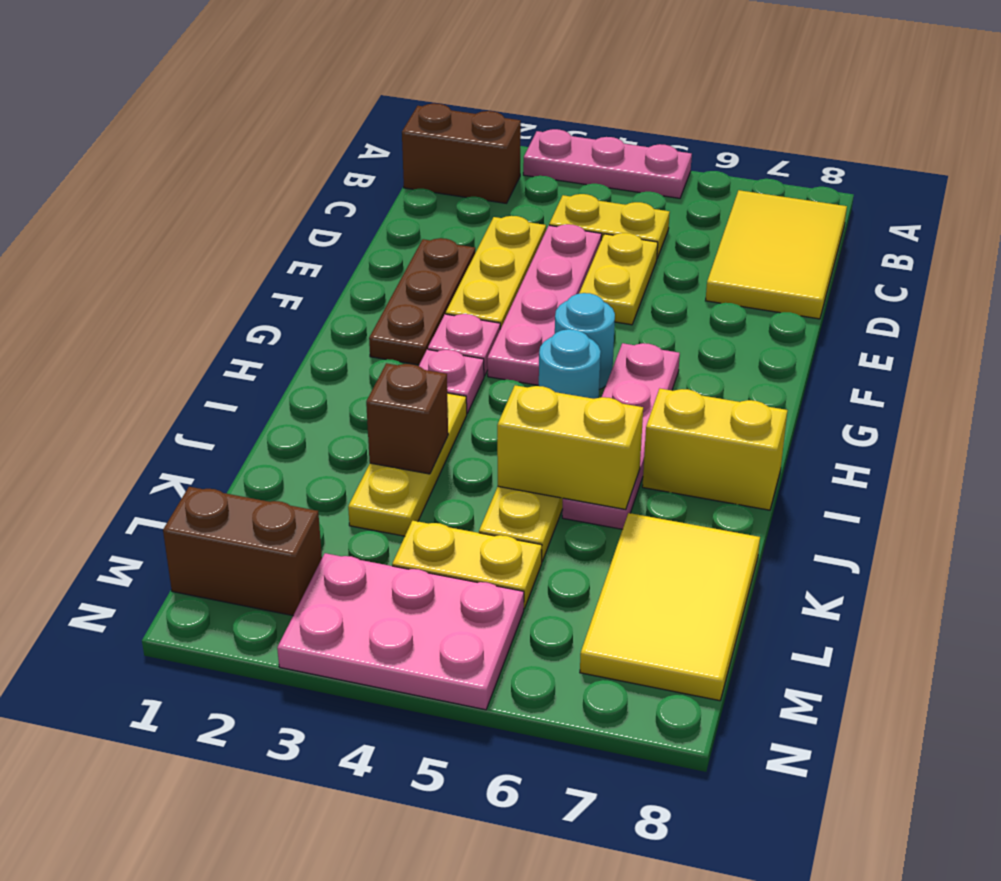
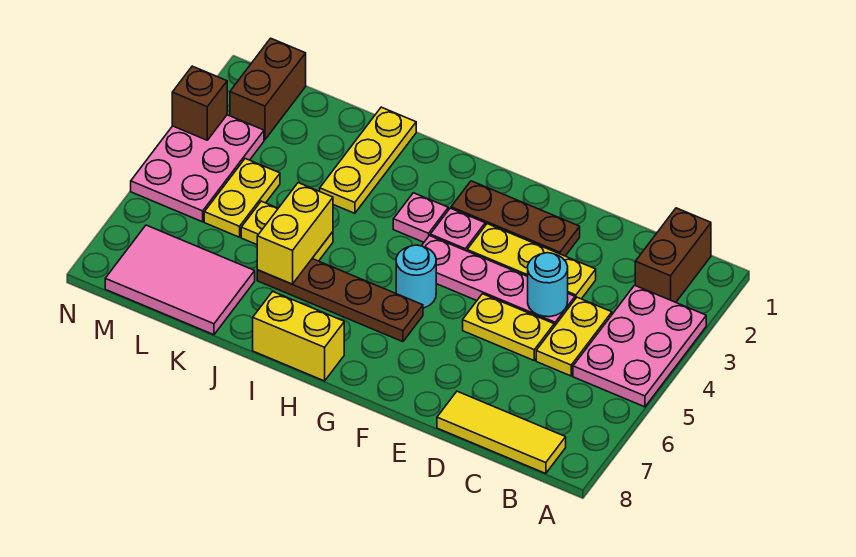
pink plate A3:A5 level 1 -> pink plate A3:B5 level 1
yellow tile B7:D8 level 1 -> yellow tile B8:D8 level 1
pink plate G6:J6 level 1 -> brown plate G6:J6 level 1
cyan round brick H5 level 1 -> cyan round brick D4 level 2
yellow plate I3:K3 level 1 -> yellow plate J1:J3 level 1
yellow brick I7:I8 level 1 -> yellow brick H8:I8 level 1
brown brick J3 level 2 -> brown brick N3 level 2
yellow tile K7:M8 level 1 -> pink tile K7:M8 level 1

